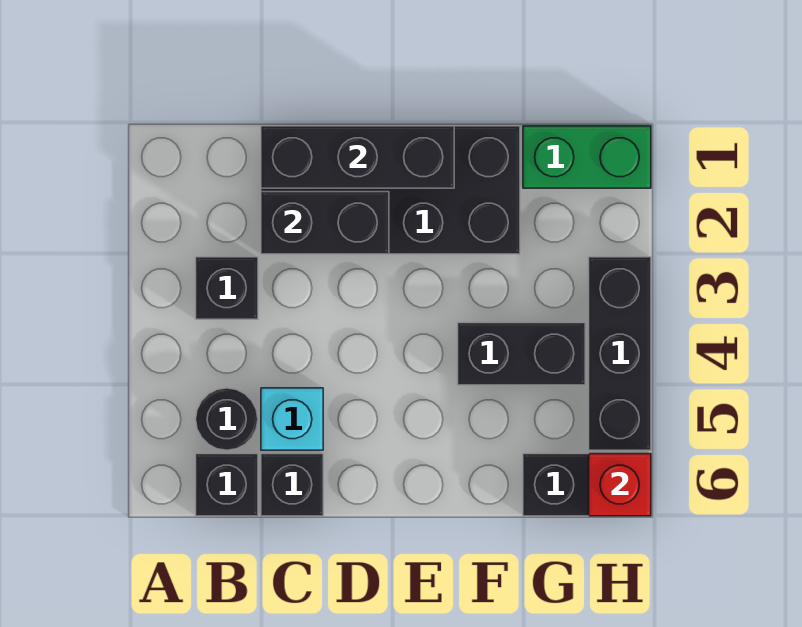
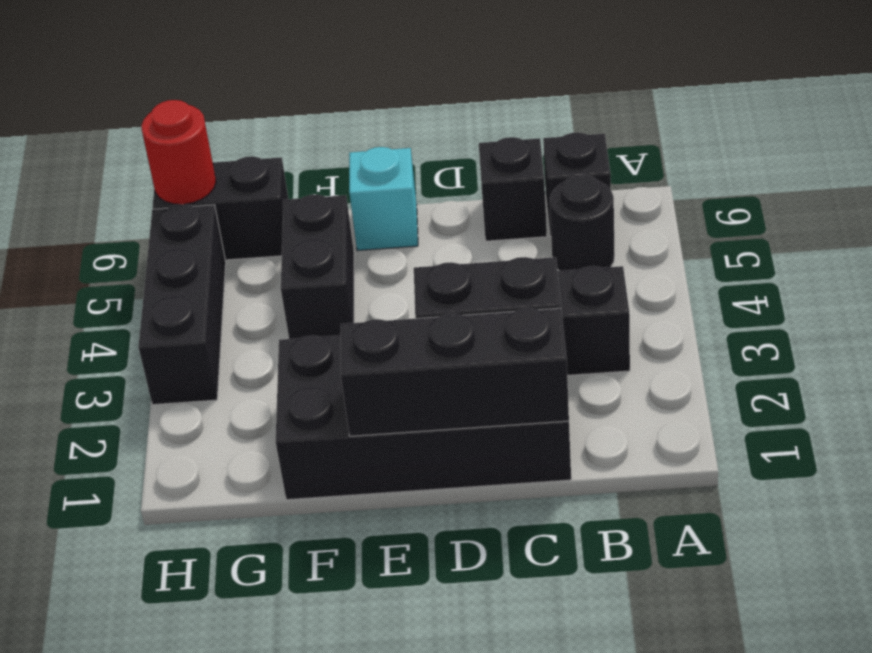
cyan brick C5 level 1 -> cyan brick E6 level 1
black brick F4:G4 level 1 -> black brick F4:F5 level 1
green brick G1:H1 level 1 -> none
red brick H6 level 2 -> red round brick H6 level 2

